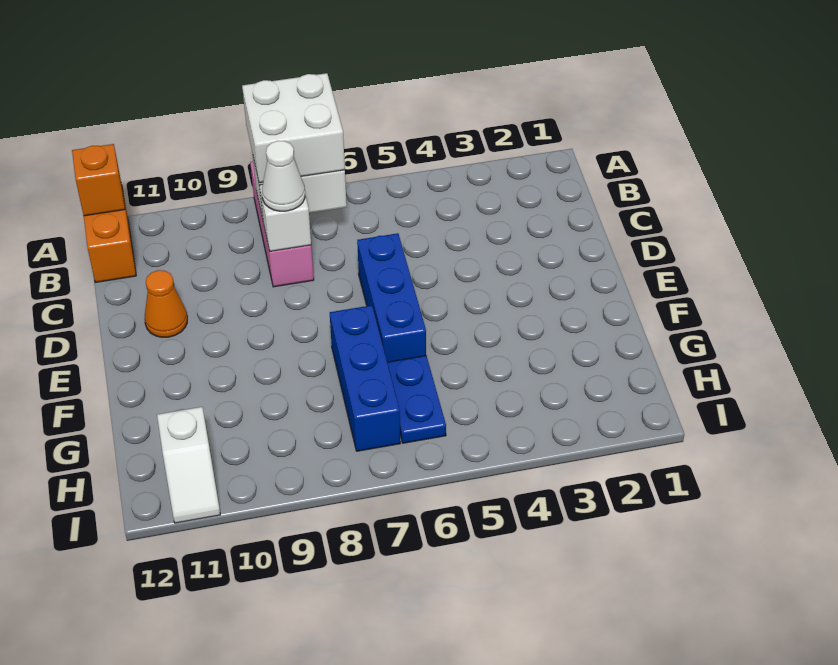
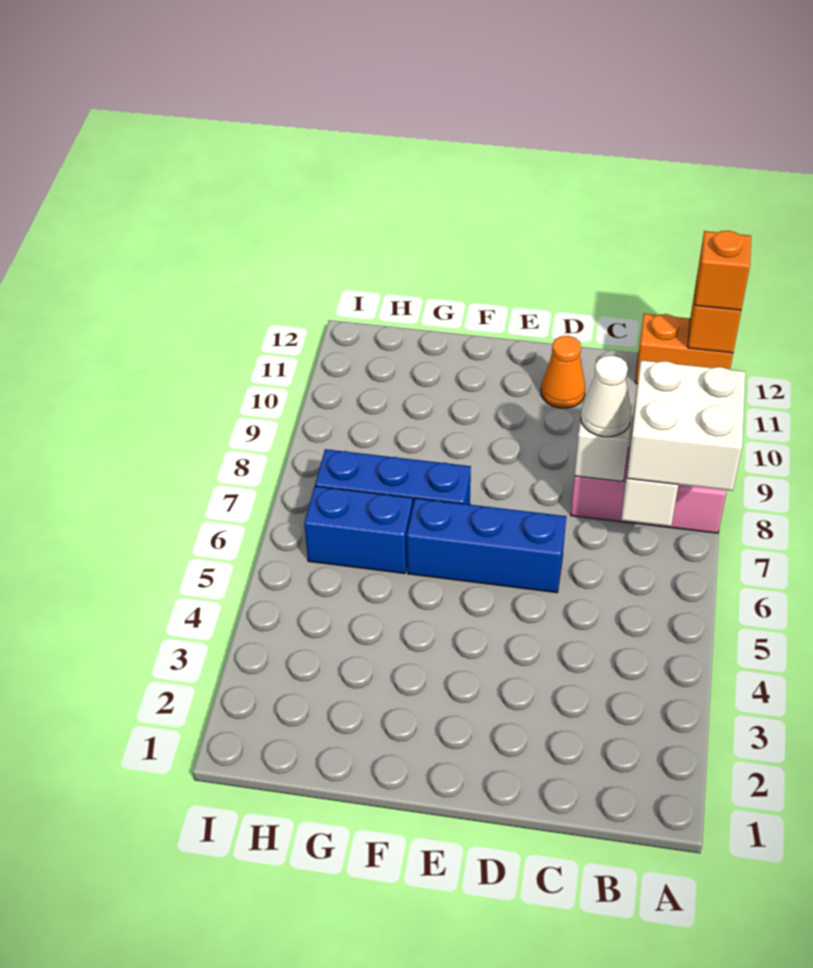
none -> orange brick A12 level 3
blue plate G6:H6 level 1 -> blue brick G6:H6 level 1
white slope H11:I11 level 1 top H -> none

